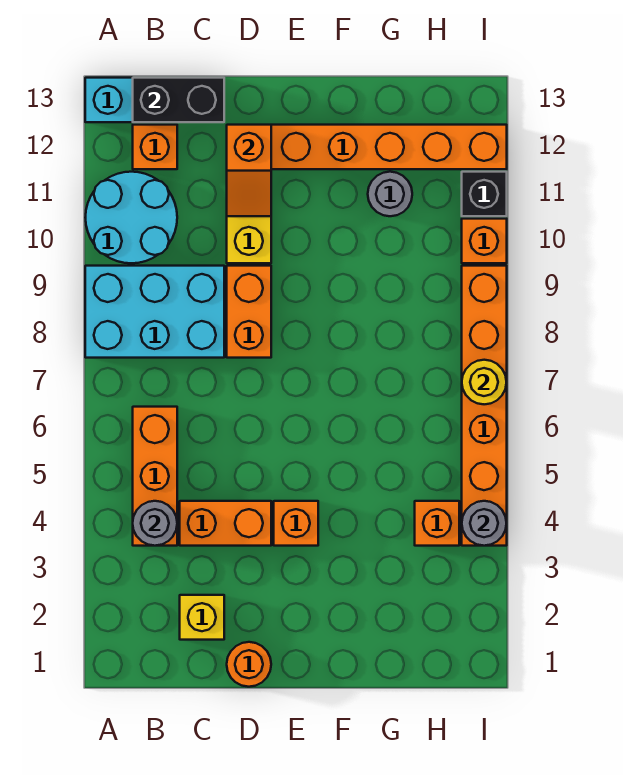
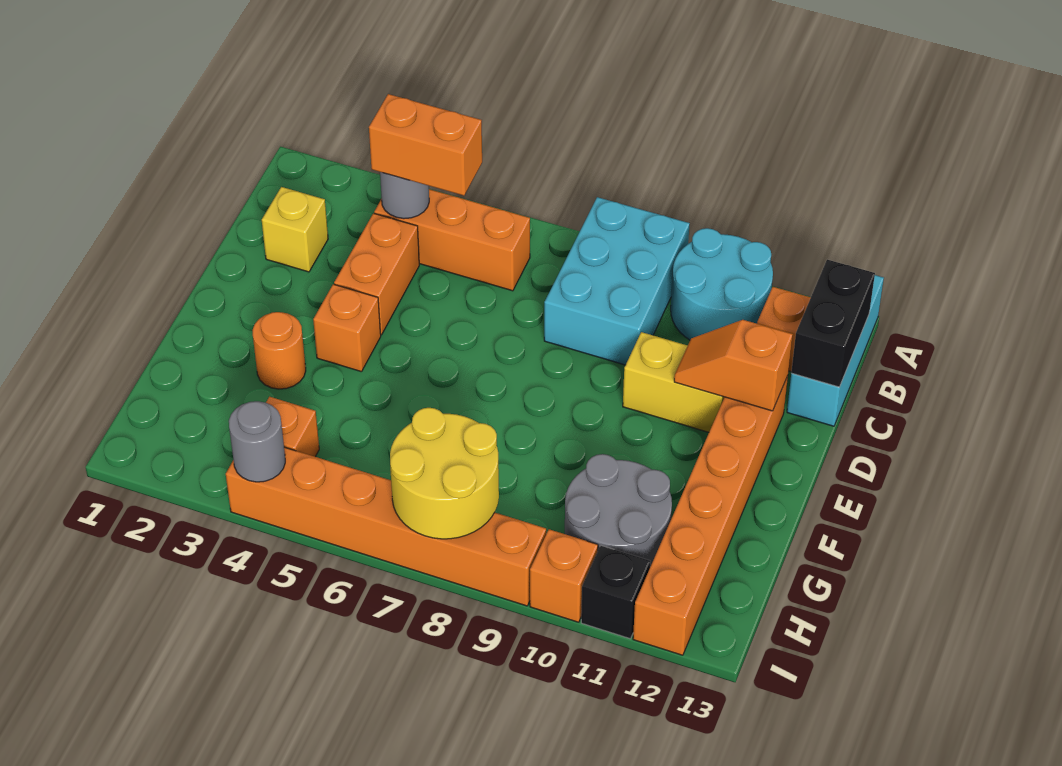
orange round brick D1 level 1 -> orange round brick F3 level 1
orange brick D8:D9 level 1 -> orange brick B4:B5 level 3
grey round brick G11 level 1 -> grey round brick G10:H11 level 1
yellow round brick I7 level 2 -> yellow round brick H7:I8 level 2

